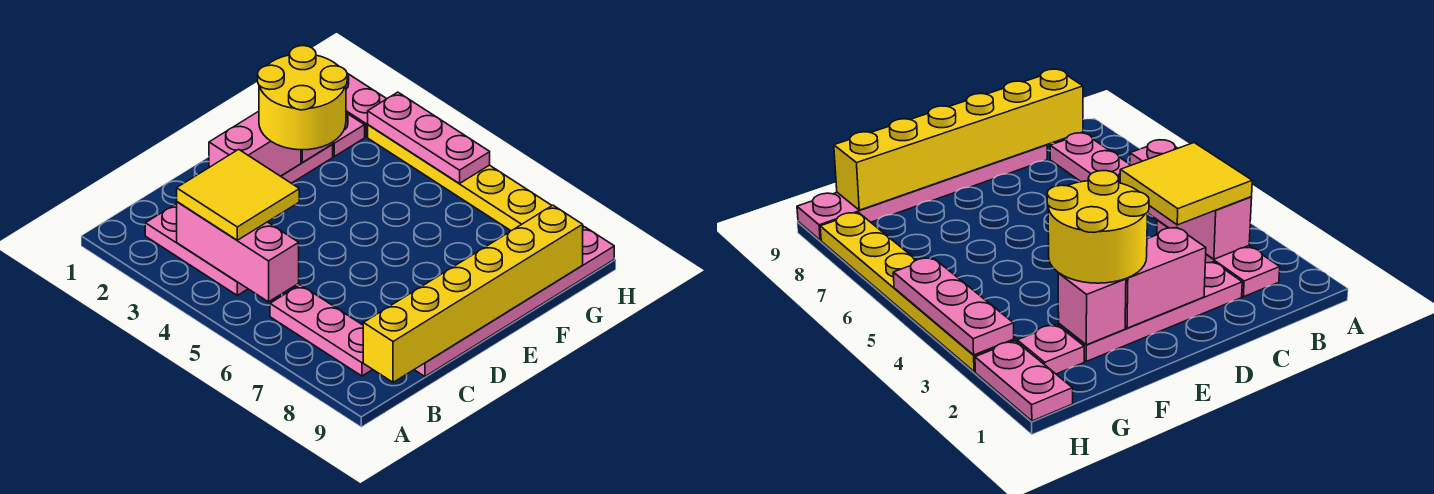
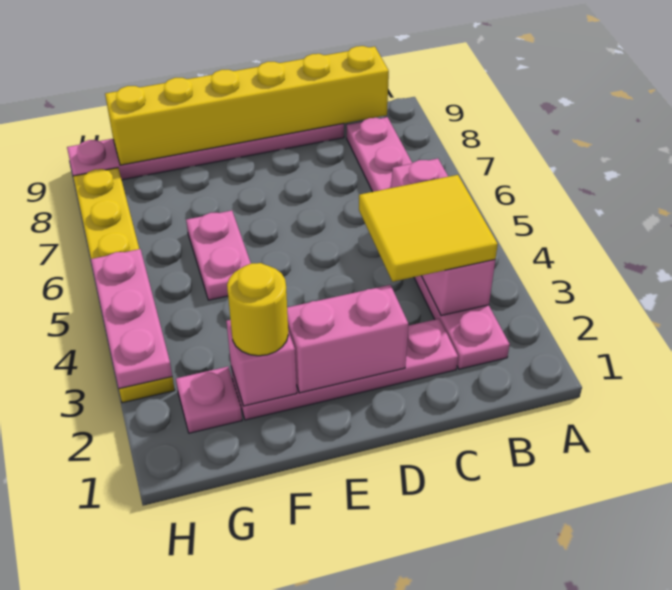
yellow round brick E2:F3 level 3 -> yellow round brick F2 level 3
pink plate H1:H2 level 1 -> pink plate F5:F6 level 1

